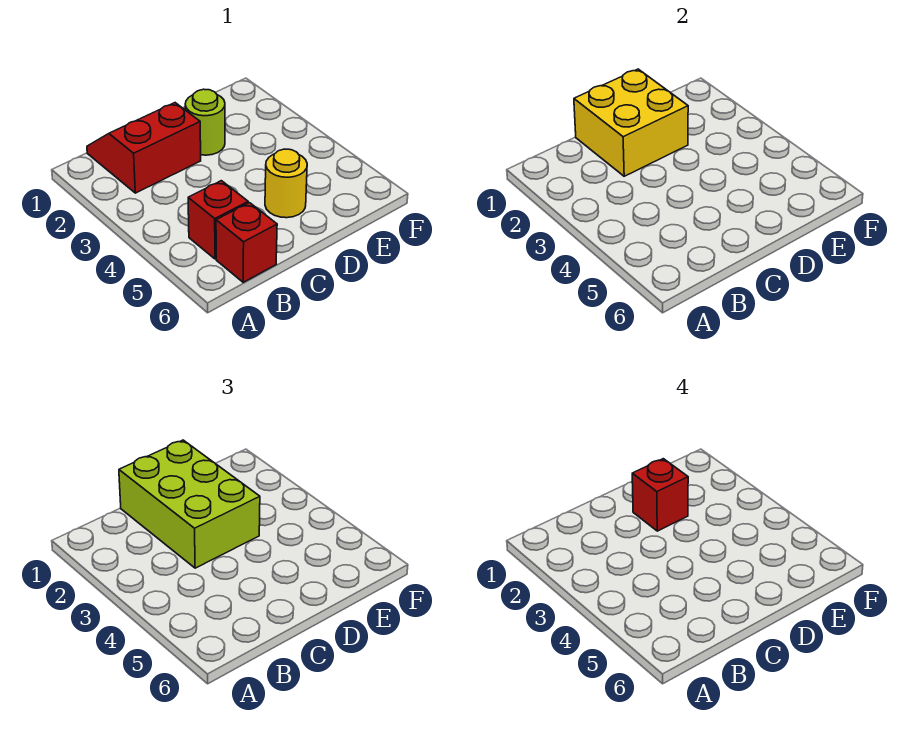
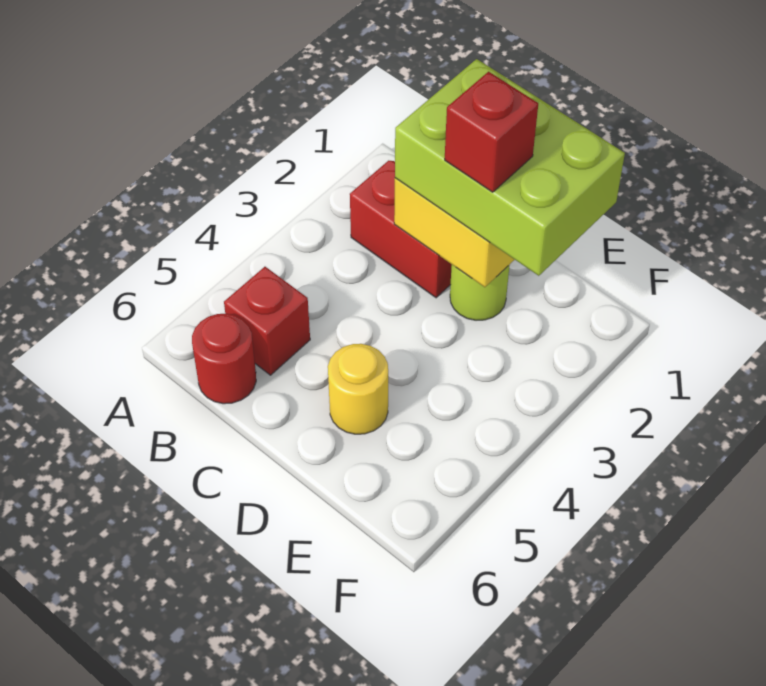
red brick B6 level 1 -> red round brick B6 level 1
lime brick C1:D3 level 3 -> lime brick C1:E2 level 3

